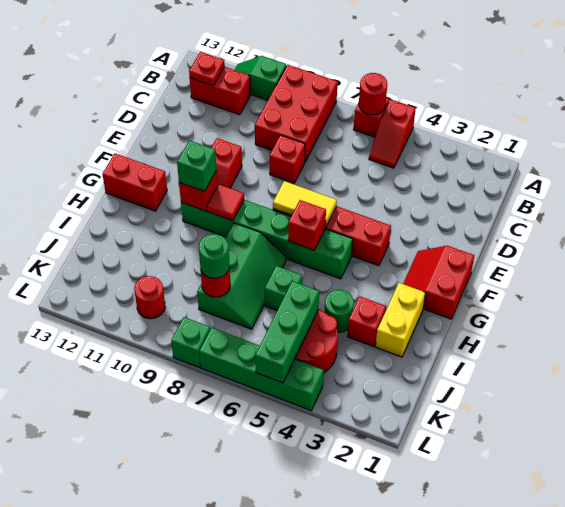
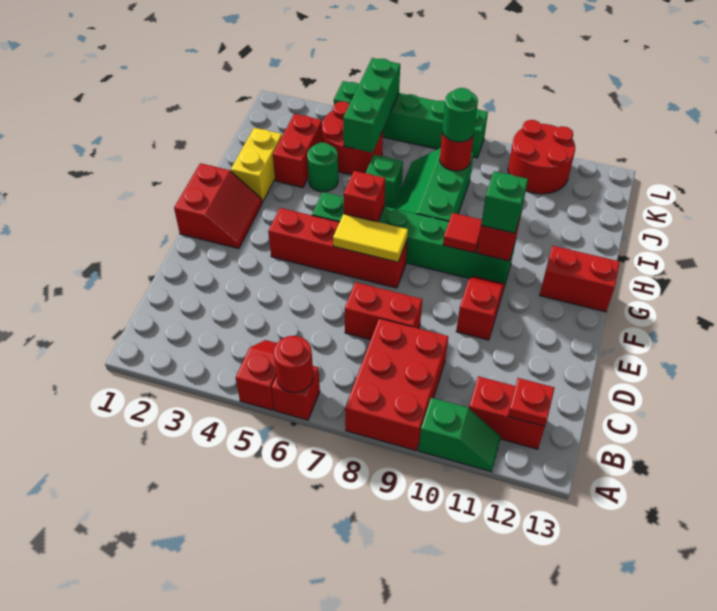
red brick D8 level 1 -> red brick D7:D8 level 1
red brick I3 level 1 -> red brick I3:J3 level 1
red round brick K10 level 1 -> red round brick K10:L11 level 1

